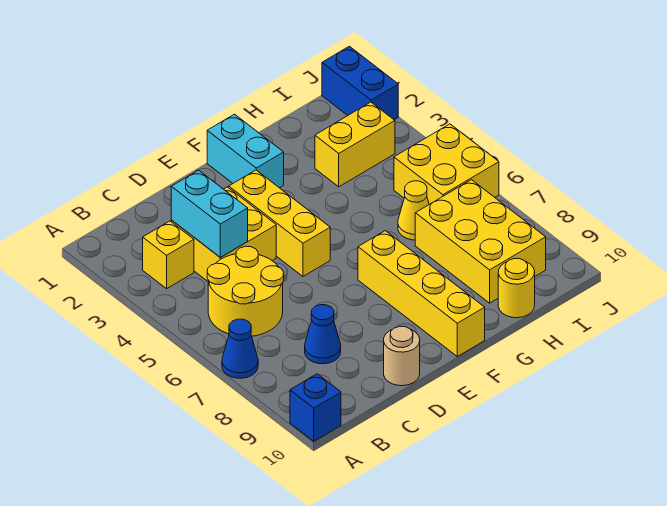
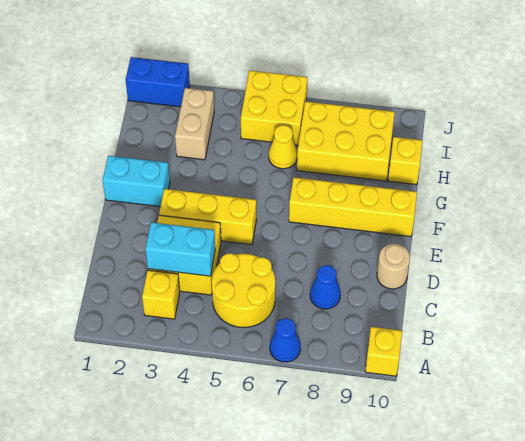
blue brick A10 level 1 -> yellow brick A10 level 1
yellow brick H3:I3 level 1 -> tan brick H3:I3 level 1
yellow round brick H10 level 1 -> yellow brick H10 level 1

